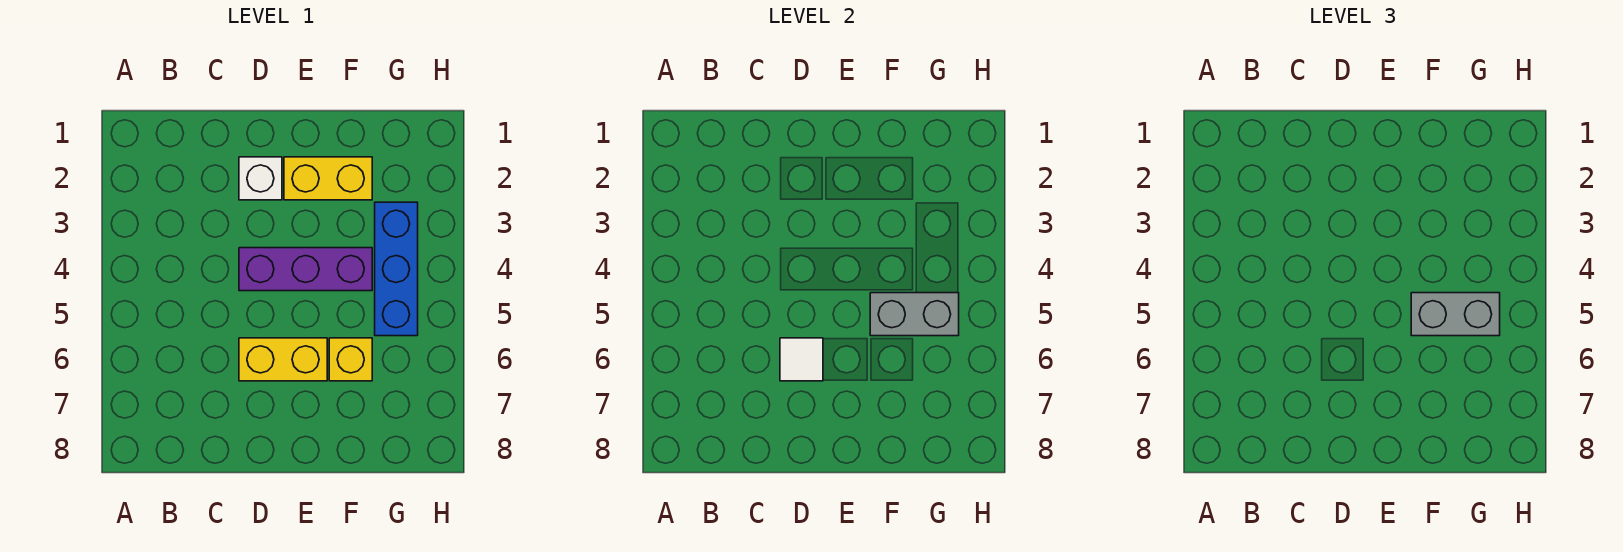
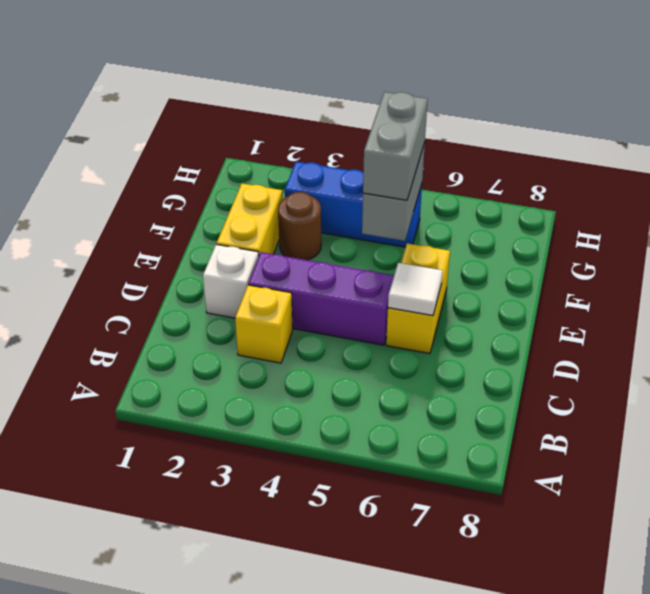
purple brick D4:F4 level 1 -> purple brick D3:D5 level 1
none -> brown round brick F3 level 1
yellow brick F6 level 1 -> yellow brick C3 level 1

